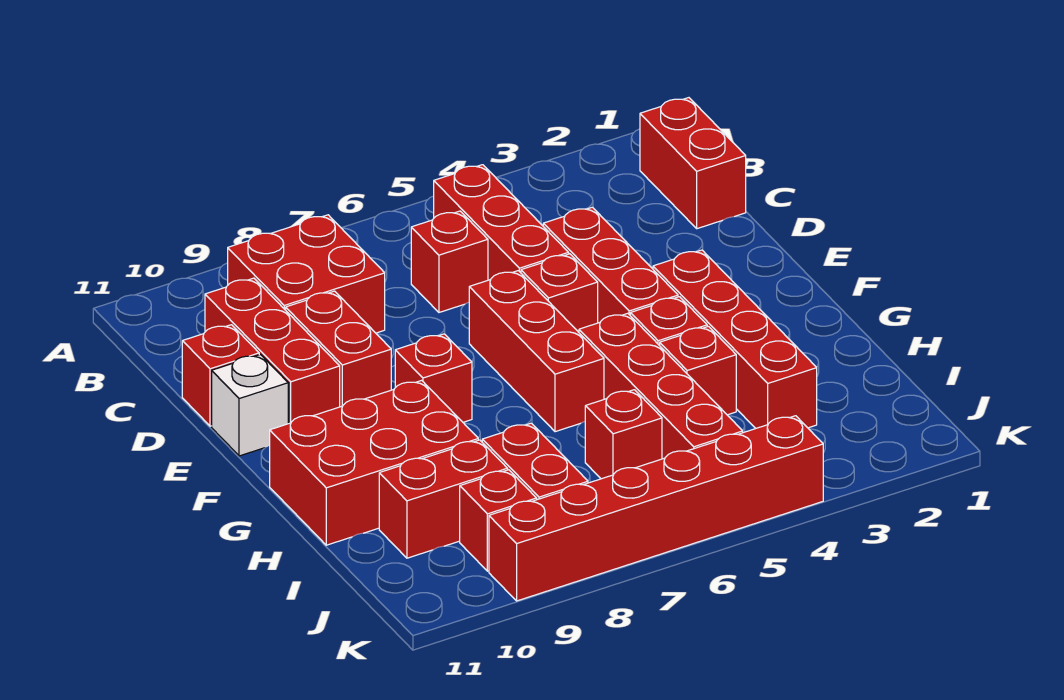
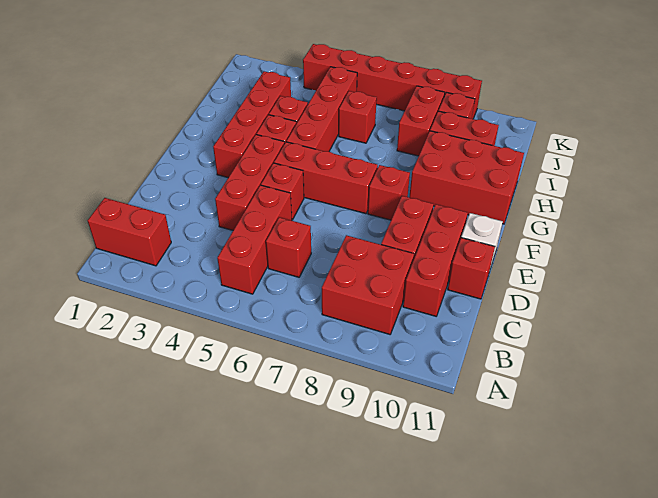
red brick B1:C1 level 1 -> red brick B1:B2 level 1
red brick E6:G6 level 1 -> red brick F5:F7 level 1

